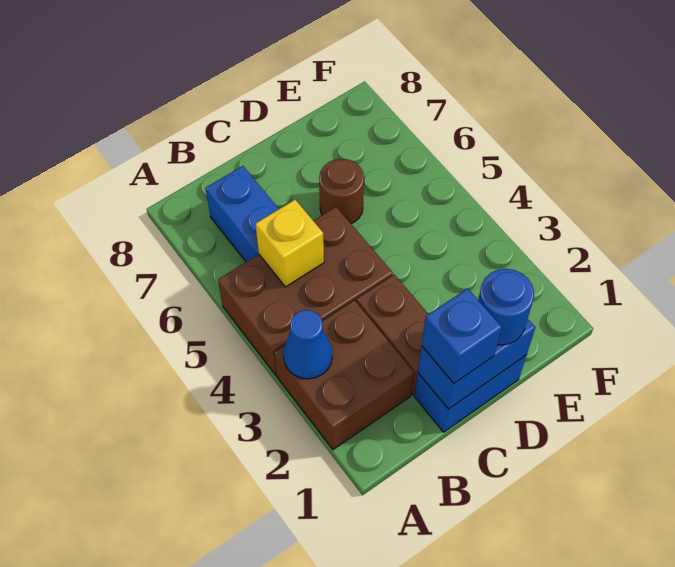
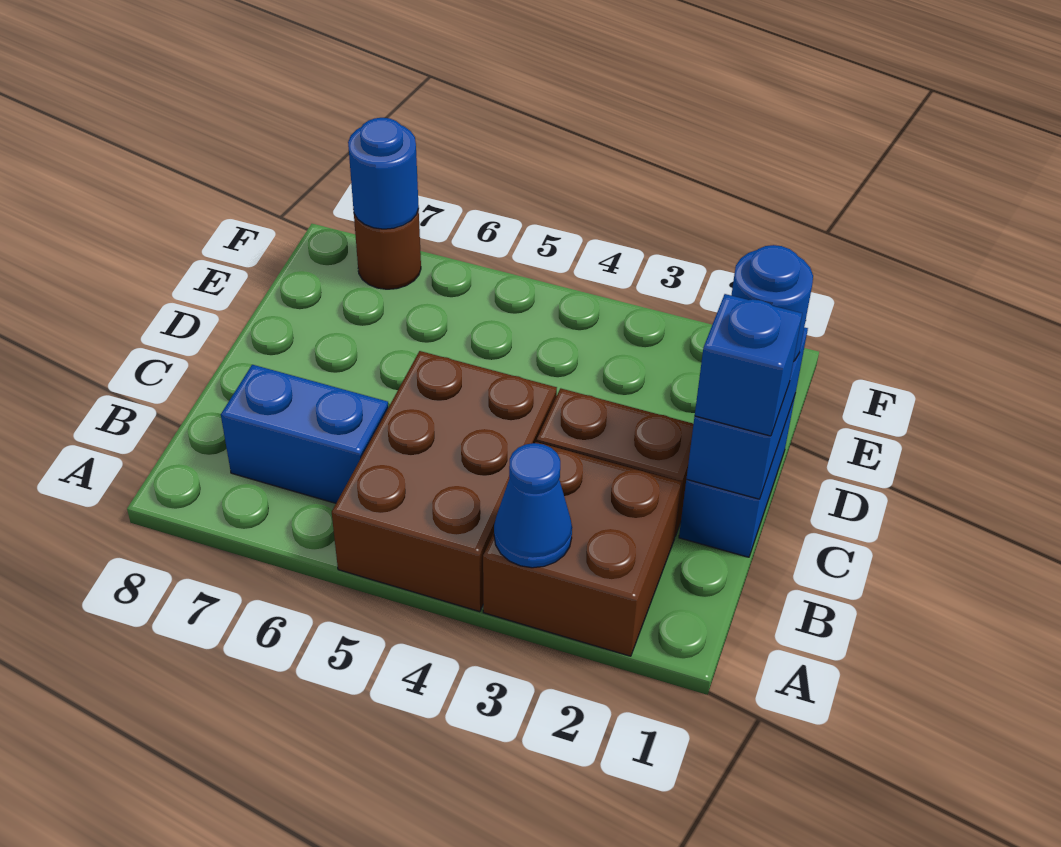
yellow brick B5 level 2 -> none
brown round brick D6 level 1 -> brown round brick F7 level 1
none -> blue round brick F7 level 2

